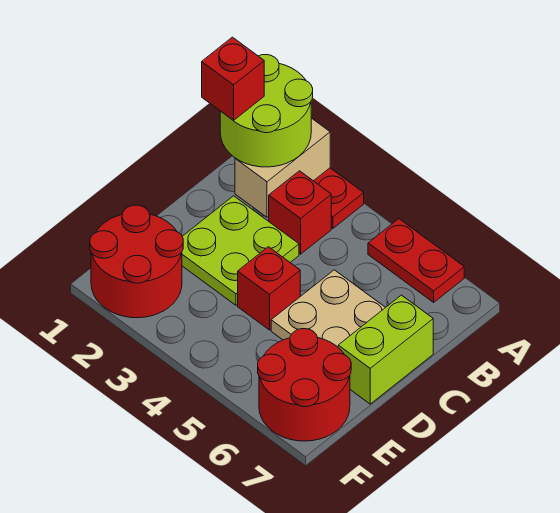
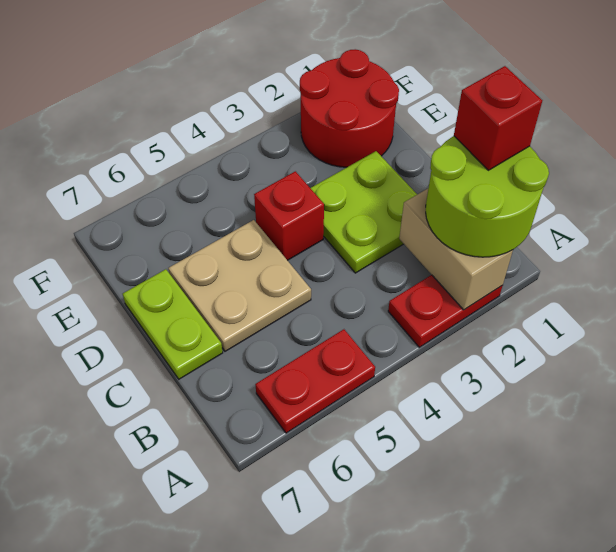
red brick B3 level 1 -> none
lime brick C7:D7 level 1 -> lime plate C7:D7 level 1
red round brick E6:F7 level 1 -> none

